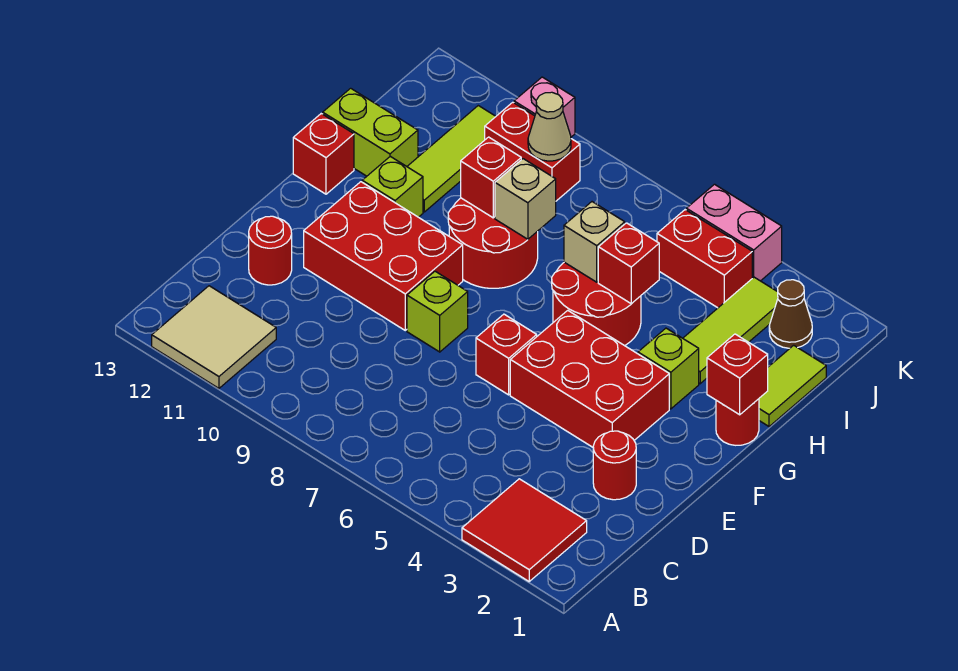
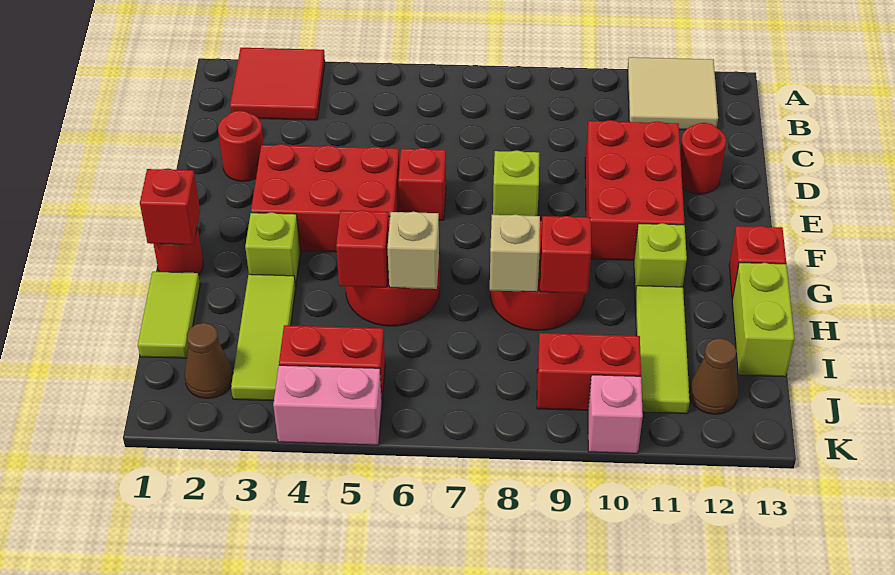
red brick E9:F11 level 1 -> red brick D10:F11 level 1
lime brick H12:H13 level 1 -> lime brick H13:I13 level 1
tan cone J9 level 2 -> none
none -> brown cone J12 level 1

